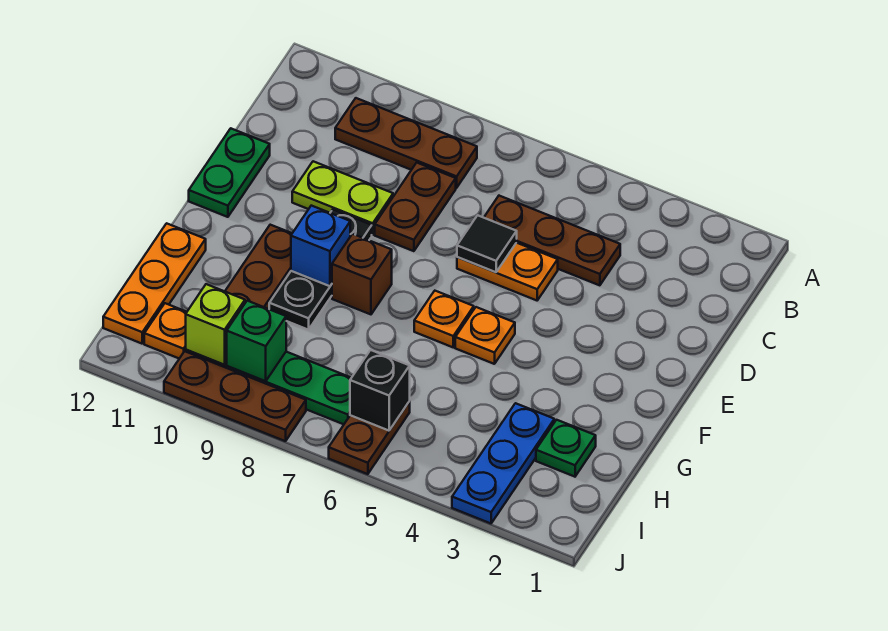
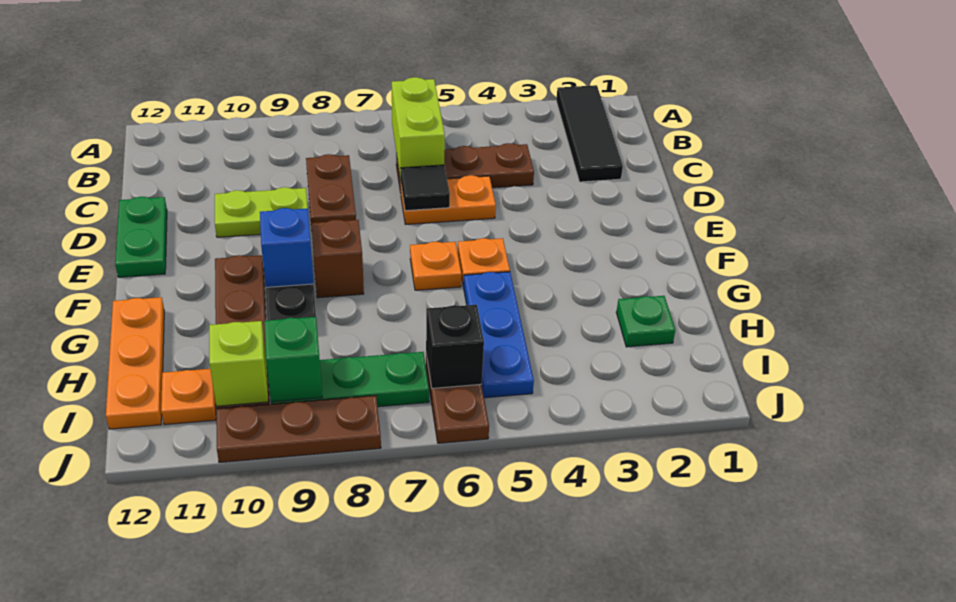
none -> black tile A2:C2 level 1
none -> lime brick B6:C6 level 2
brown plate B8:B10 level 1 -> none
blue plate H3:J3 level 1 -> blue plate G5:I5 level 1

